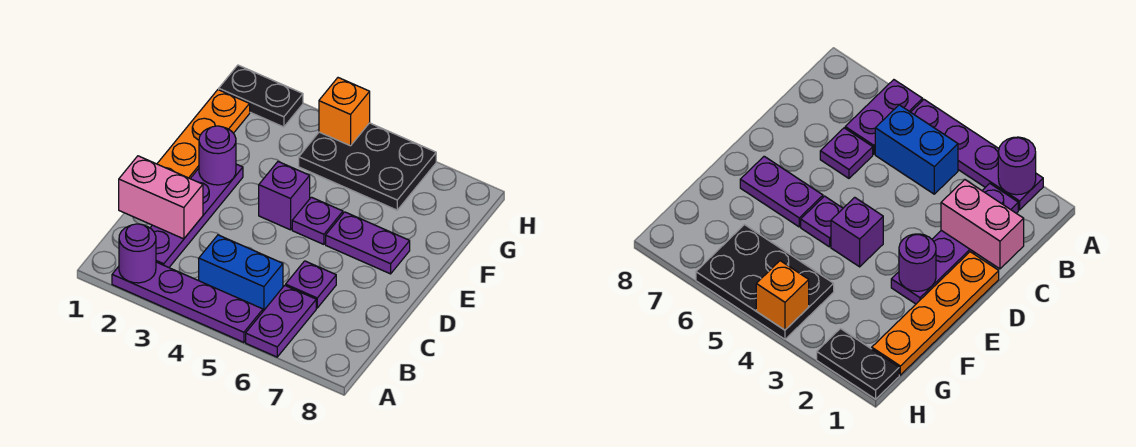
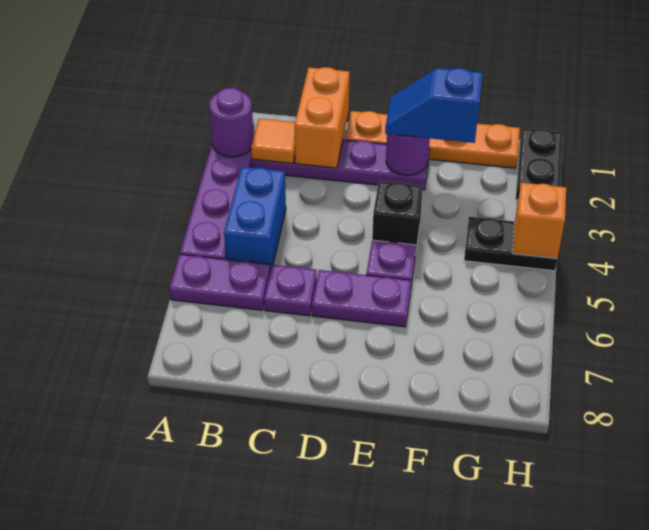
none -> orange tile B2 level 2
pink brick C1:C2 level 2 -> orange brick C1:C2 level 2
none -> blue slope E2:F2 level 3 top F
purple brick E4 level 1 -> black brick E4 level 1
purple plate E6:E7 level 1 -> purple plate D6:E6 level 1
black plate G4:H6 level 1 -> black plate G4:H4 level 1

